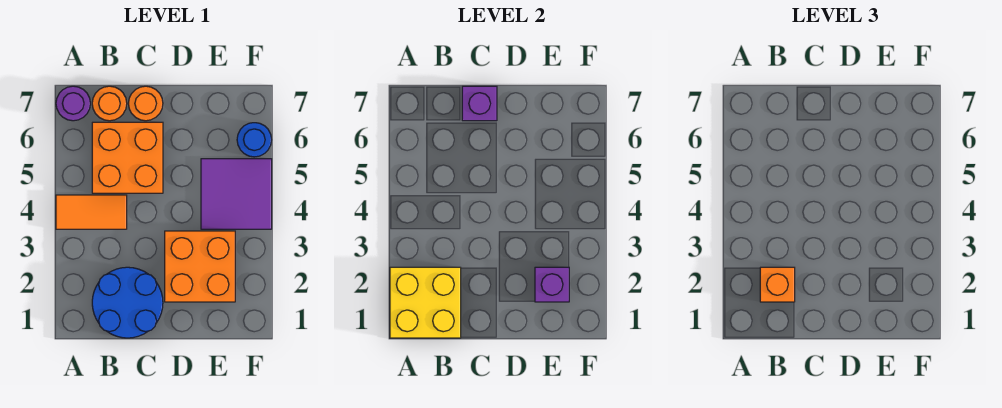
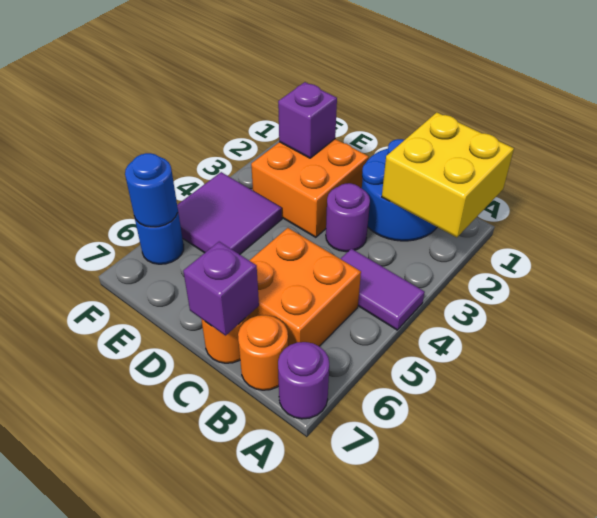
orange tile A4:B4 level 1 -> purple tile A4:B4 level 1
orange brick B2 level 3 -> none
none -> purple round brick C3 level 1
none -> blue round brick F6 level 2

